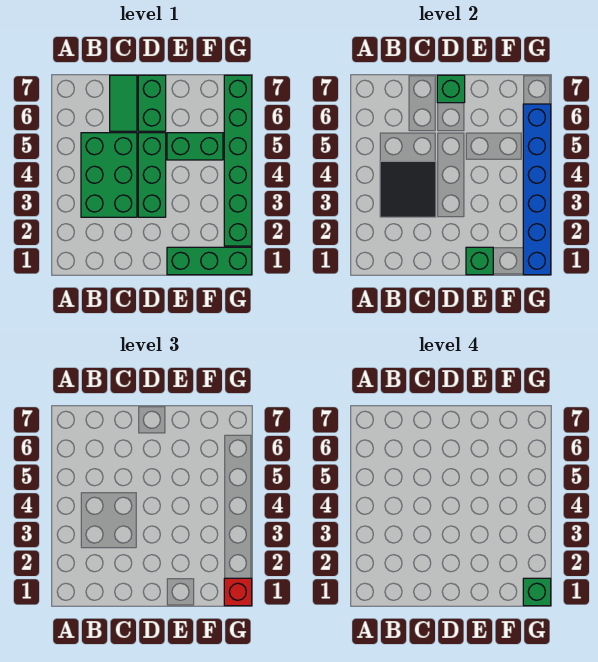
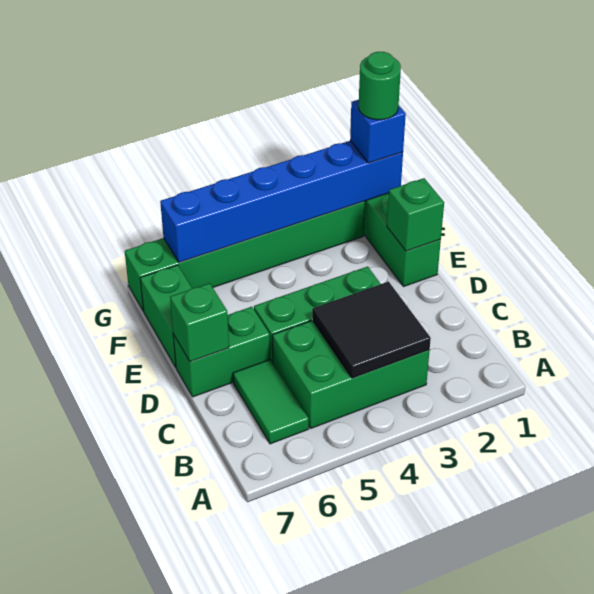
green tile C6:C7 level 1 -> green tile B6:C6 level 1
green brick E5:F5 level 1 -> green brick E7:F7 level 1
red brick G1 level 3 -> blue brick G1 level 3
green brick G1 level 4 -> green round brick G1 level 4

